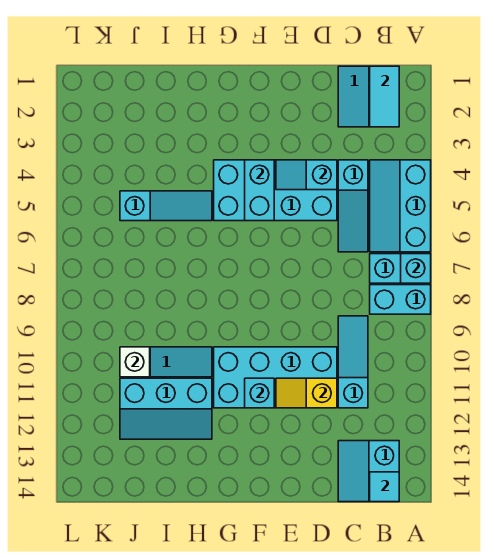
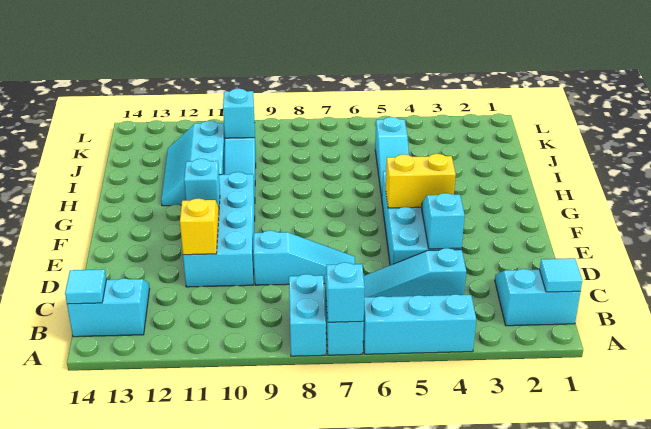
cyan tile B1:B2 level 2 -> cyan tile B1 level 2
cyan slope C9:C11 level 1 top 11 -> cyan slope D7:D9 level 1 top 9
cyan brick F4:F5 level 2 -> yellow brick F4:F5 level 2
white brick J10 level 2 -> cyan brick J10 level 2

